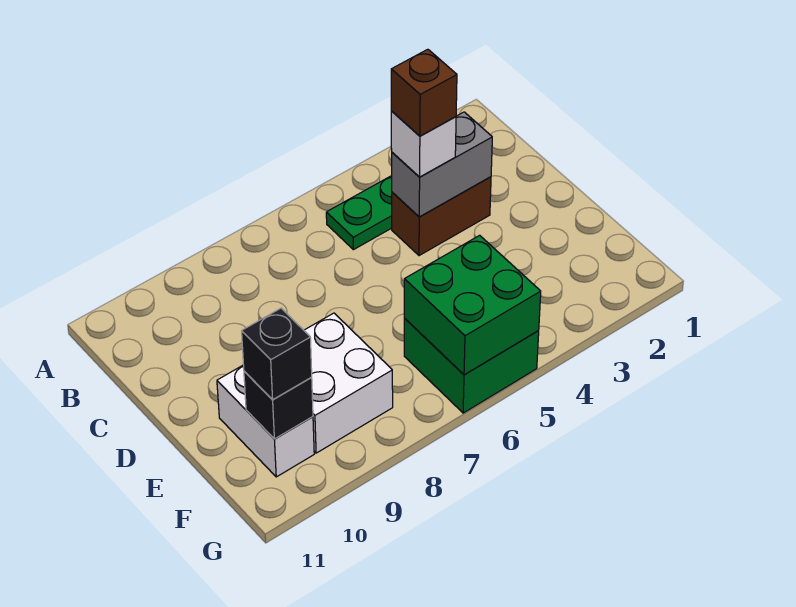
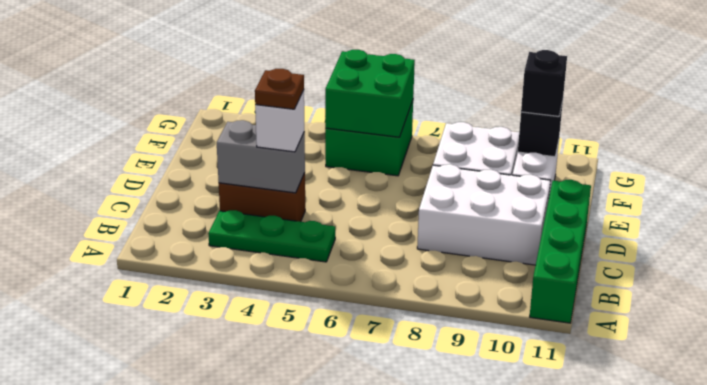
none -> green brick A11:D11 level 1
brown brick C4 level 4 -> brown plate C4 level 4
none -> white brick C8:D10 level 1

